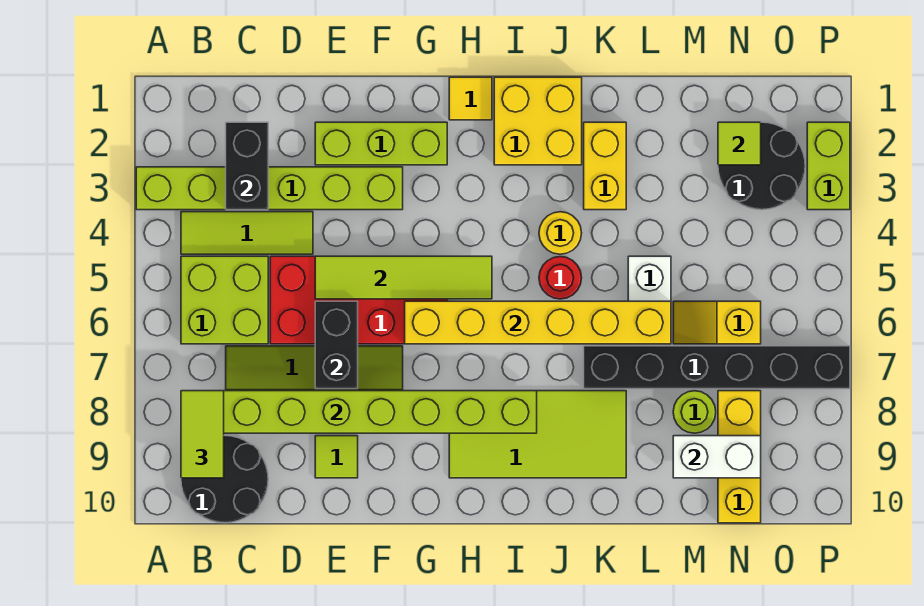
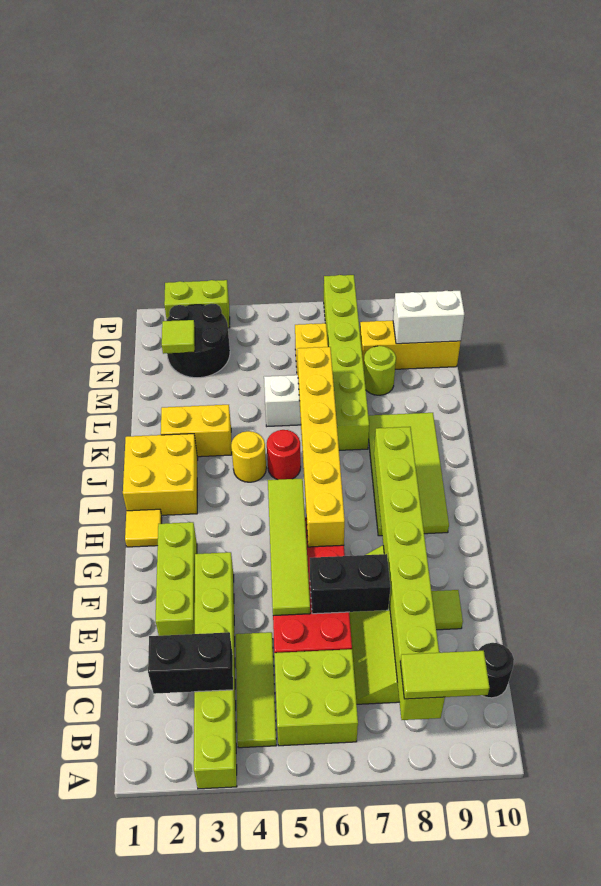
black round brick B9:C10 level 1 -> black round brick C10 level 1
black brick K7:P7 level 1 -> lime brick K7:P7 level 1
white brick M9:N9 level 2 -> white brick N9:N10 level 2

